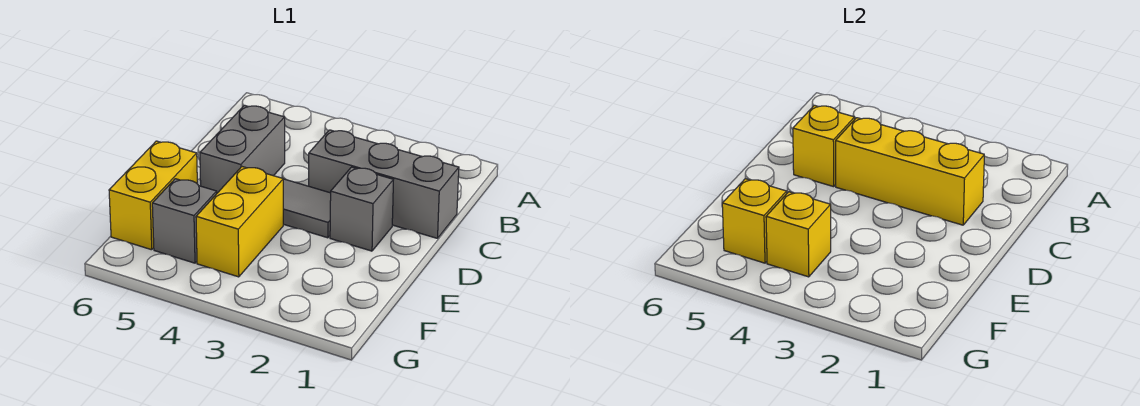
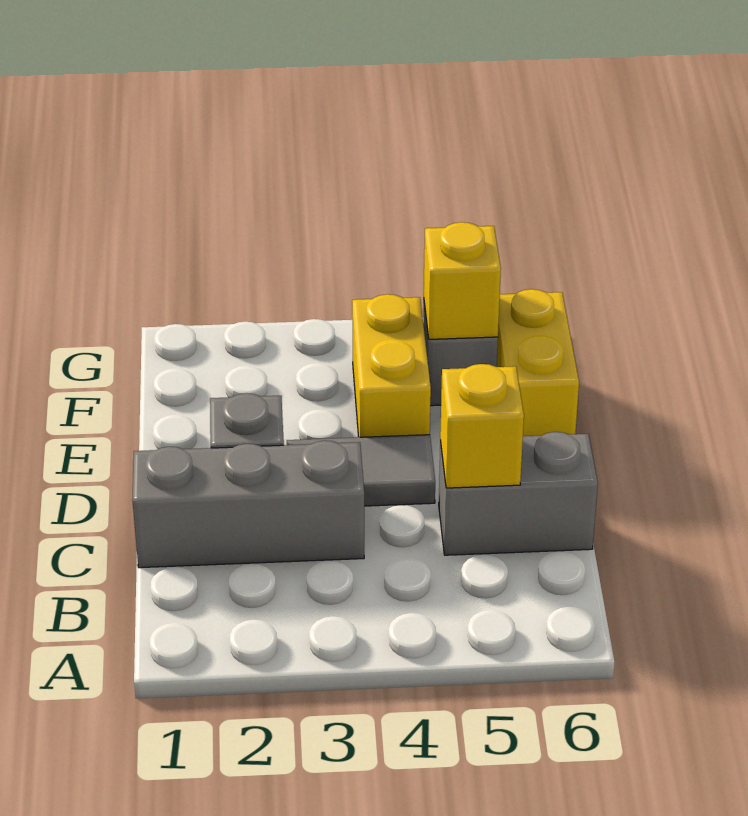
yellow brick C2:C4 level 2 -> none
grey brick C5:D5 level 1 -> grey brick C5:C6 level 1
yellow brick F4 level 2 -> none

